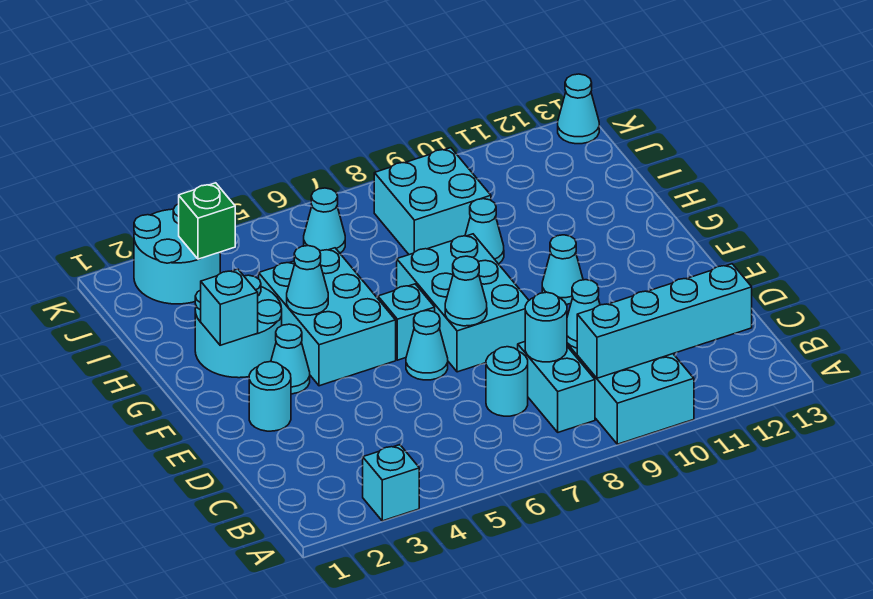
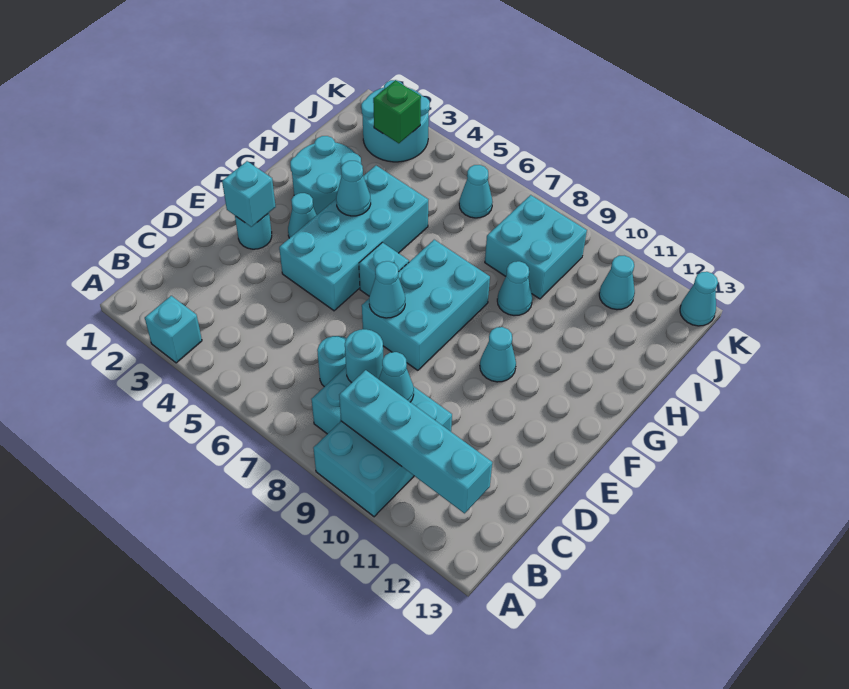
cyan cone E6 level 1 -> cyan cone J11 level 1
cyan brick F4:H5 level 1 -> cyan brick E4:H5 level 1
cyan brick G2 level 2 -> cyan brick E2 level 2

